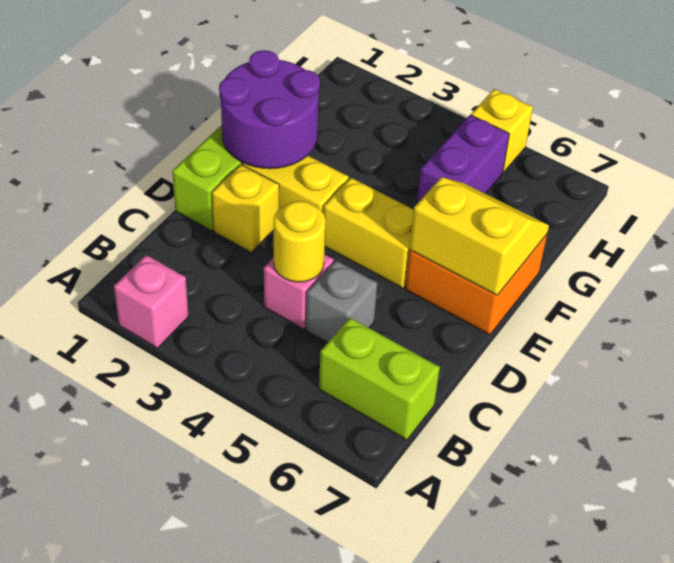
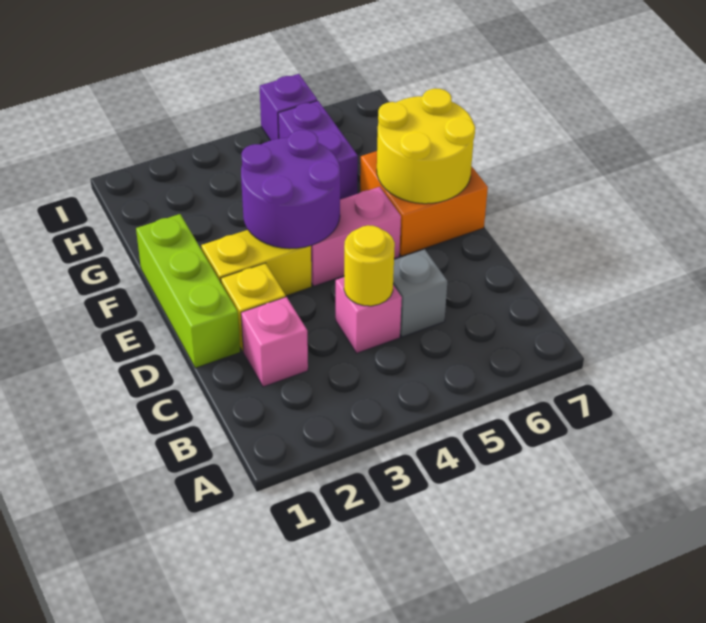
pink brick A2 level 1 -> pink brick C2 level 1
lime brick B6:B7 level 1 -> none
purple round brick E1:F2 level 2 -> purple round brick E3:F4 level 2
yellow brick E4:E5 level 1 -> pink brick E4:E5 level 1
yellow slope E6:F7 level 2 top E -> yellow round brick E6:F7 level 2
yellow brick I5 level 1 -> purple brick I5 level 1

